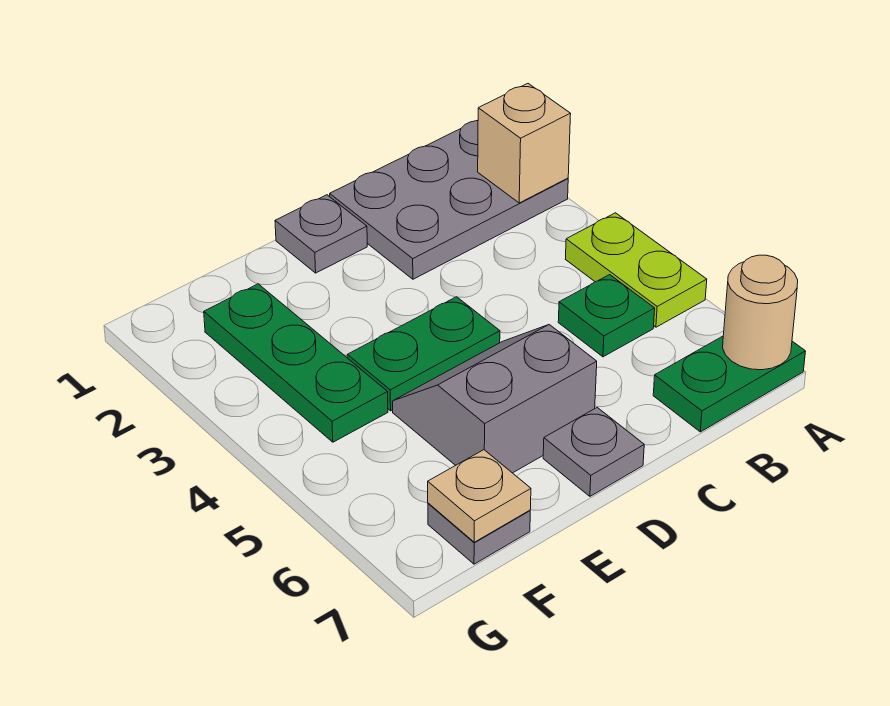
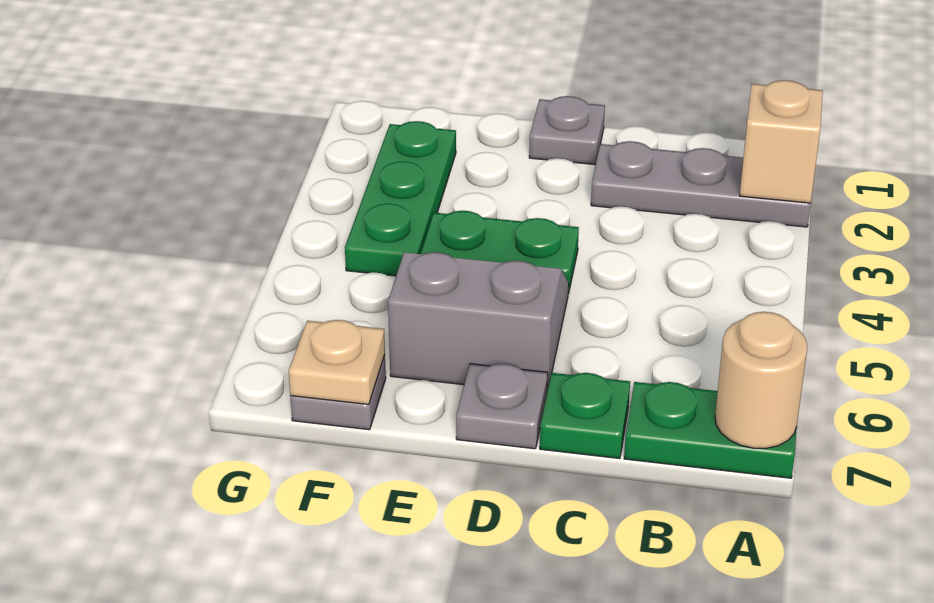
grey plate A1:C2 level 1 -> grey plate A2:C2 level 1
lime plate A4:A5 level 1 -> none
green plate B5 level 1 -> green plate C7 level 1

